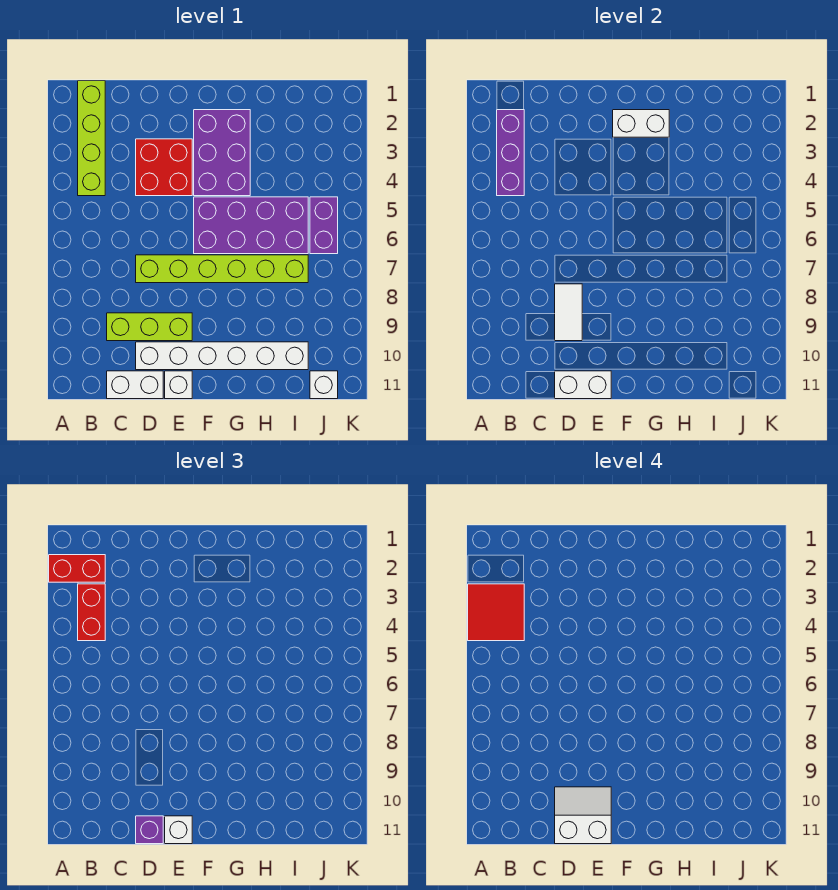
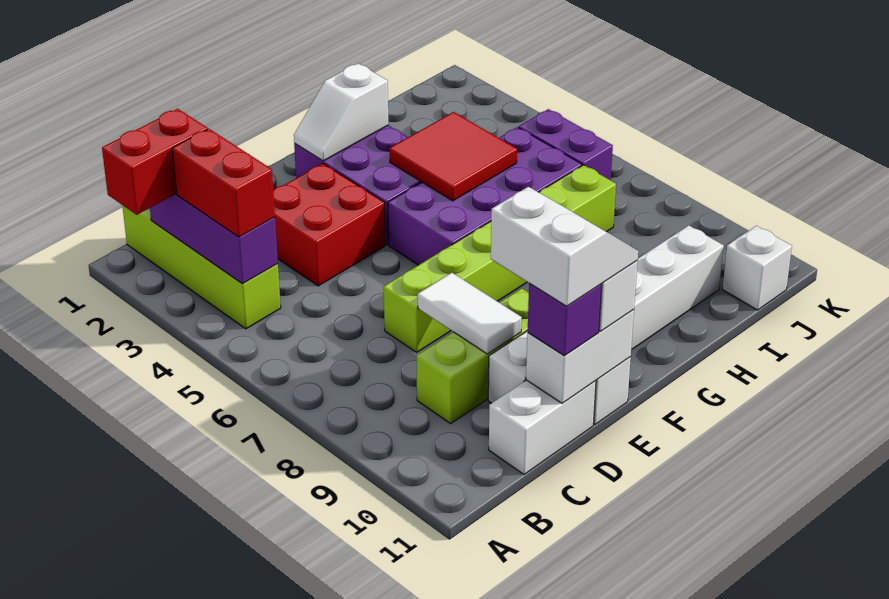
red tile A3:B4 level 4 -> red tile G4:H5 level 2
white slope D10:E11 level 4 top 11 -> white slope D10:E11 level 4 top D
white brick F2:G2 level 2 -> white slope F2:G2 level 2 top G

